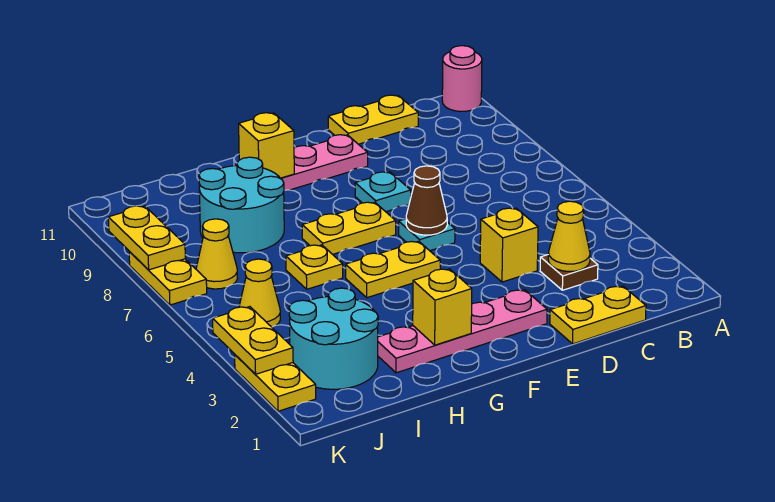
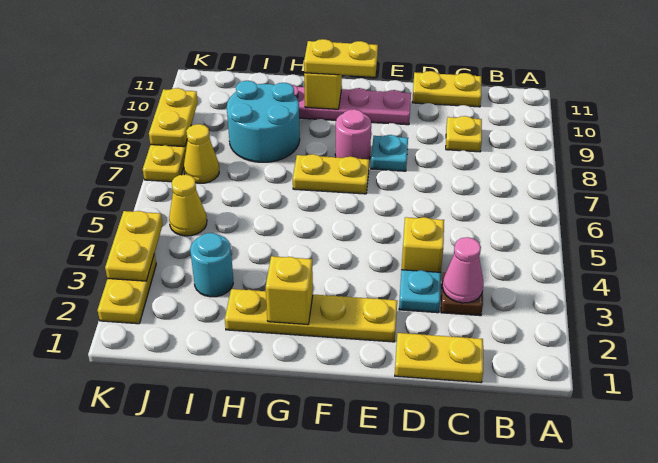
pink round brick A11 level 1 -> pink round brick F8 level 1
yellow cone C3 level 2 -> pink cone C3 level 2
pink plate E2:H2 level 1 -> yellow plate E2:H2 level 1
cyan plate E6 level 1 -> cyan plate D3 level 1
brown cone E6 level 2 -> none
yellow plate F5:G5 level 1 -> yellow plate F10:G10 level 3
yellow plate H6 level 1 -> yellow plate C9 level 1
cyan round brick I2:J3 level 1 -> cyan round brick I3 level 1

